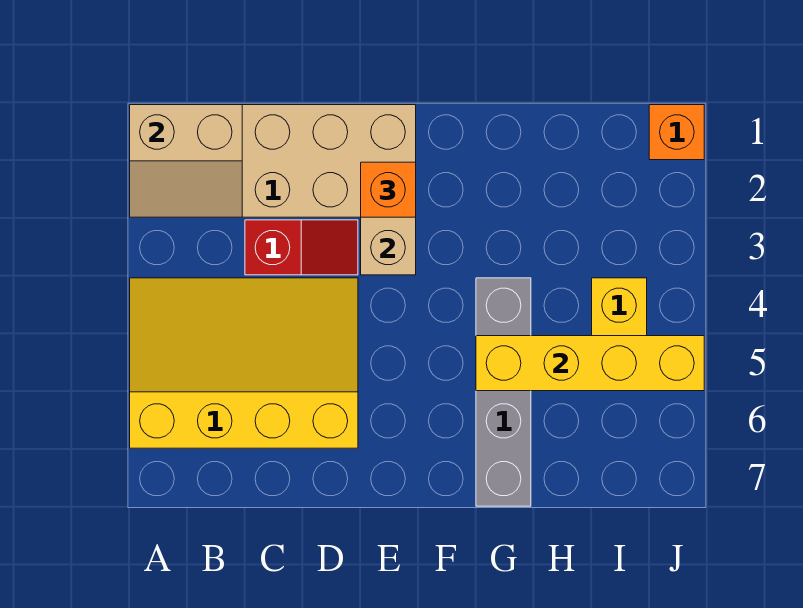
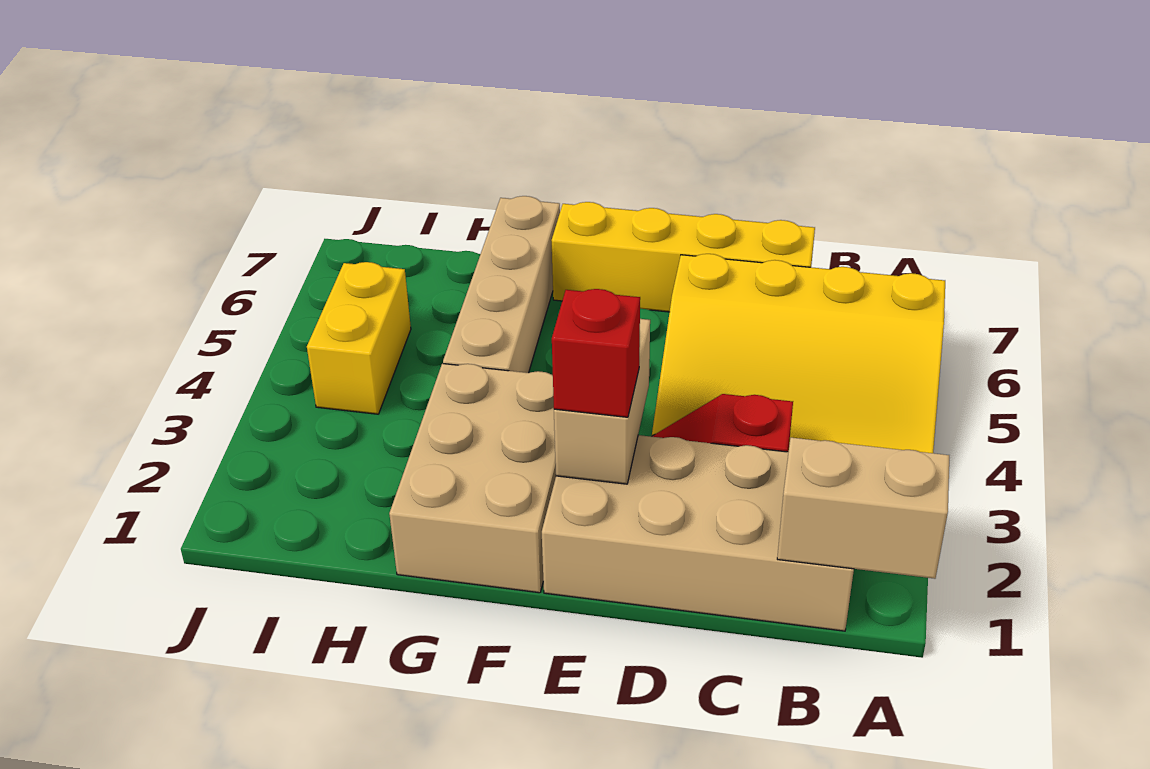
orange brick E2 level 3 -> red brick E2 level 3
none -> tan brick F1:G3 level 1
grey brick G4:G7 level 1 -> tan brick G4:G7 level 1
yellow brick G5:J5 level 2 -> yellow brick C7:F7 level 1
orange brick J1 level 1 -> none

